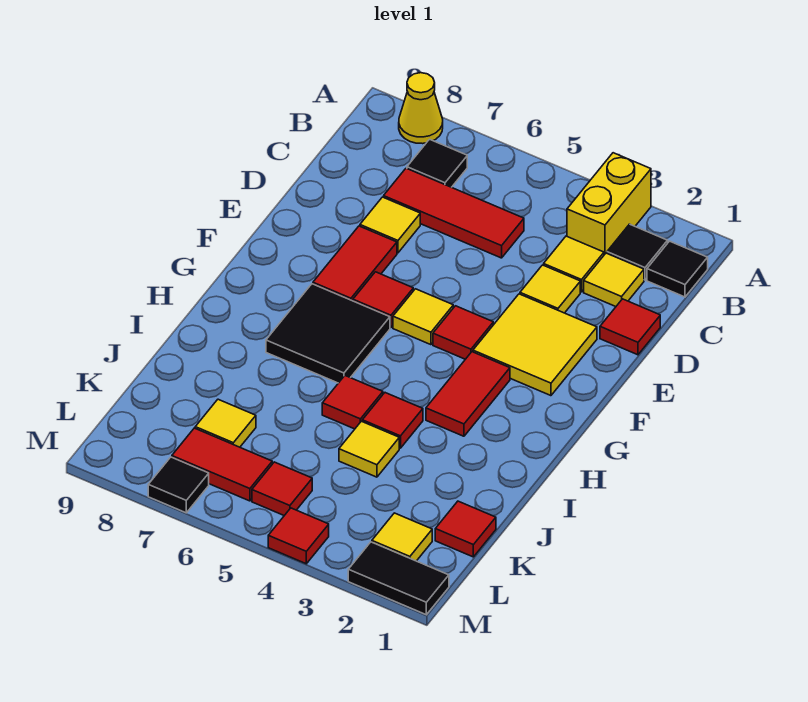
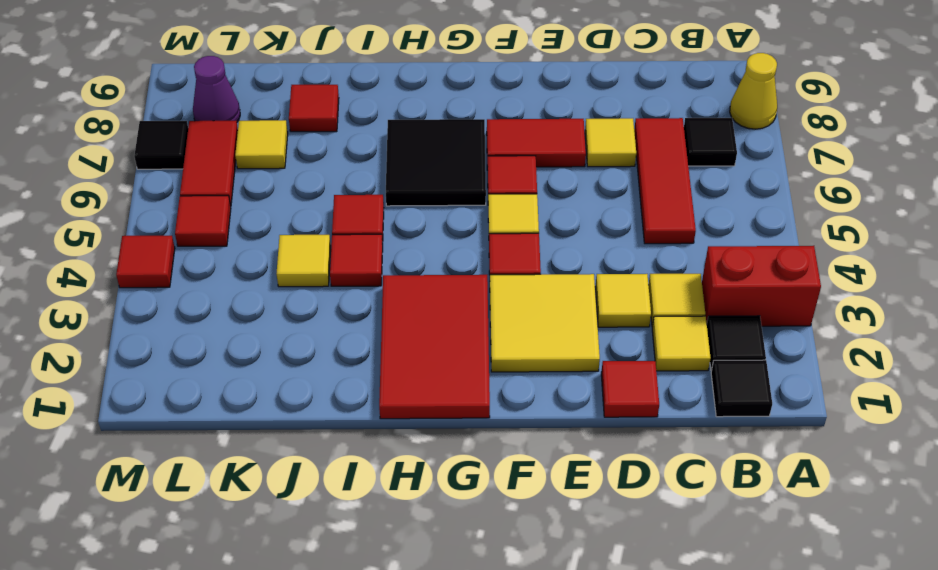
yellow brick A3:B3 level 1 -> red brick A3:B3 level 1
red tile G3:H3 level 1 -> red tile G1:H3 level 1
red tile K1 level 1 -> red tile J8 level 1
yellow tile L2 level 1 -> none
none -> purple cone L8 level 1
black tile M1:M2 level 1 -> none

